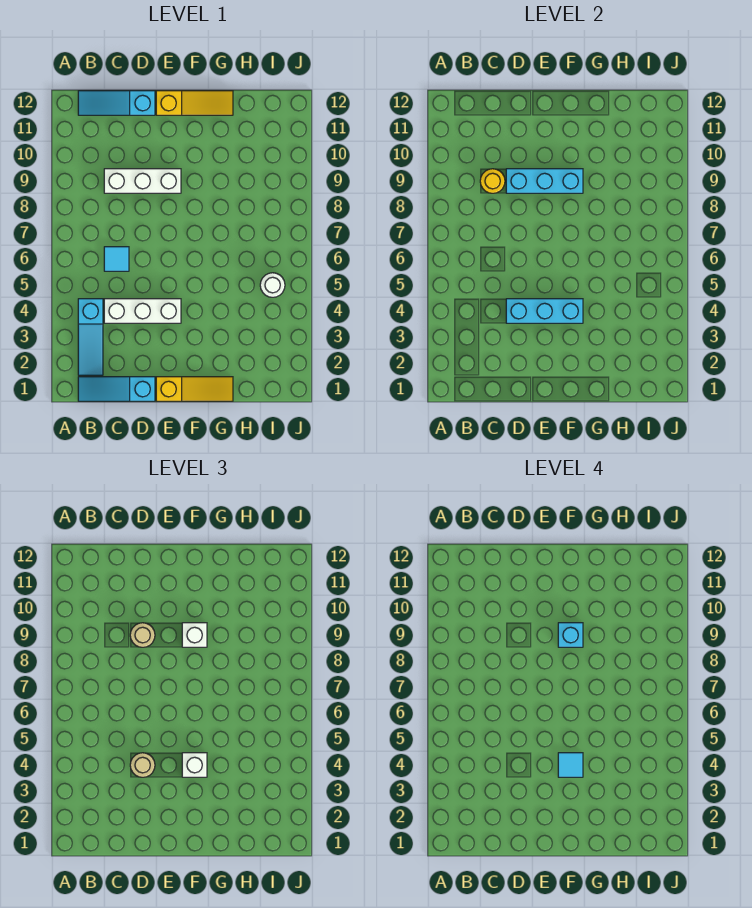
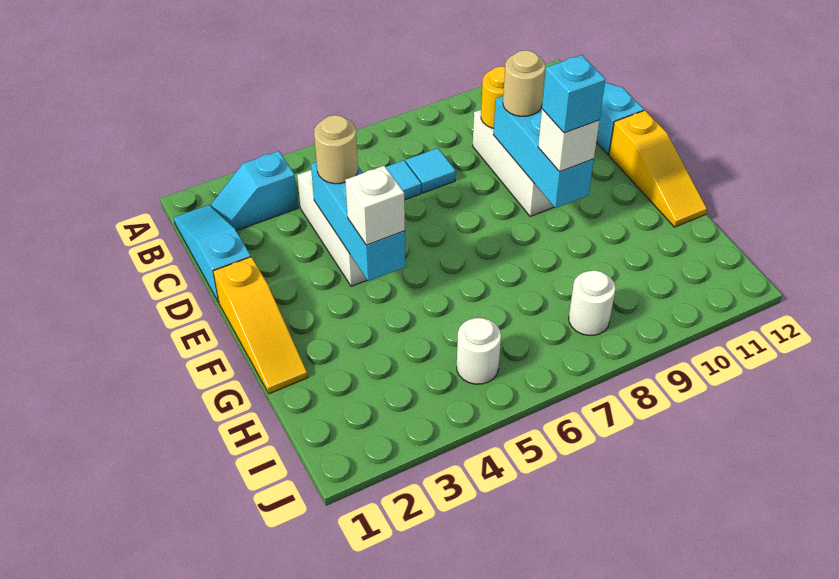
cyan slope B2:B4 level 1 top 4 -> cyan slope B2:B3 level 1 top 3
cyan tile F4 level 4 -> cyan tile C7 level 1
none -> white round brick I8 level 1

